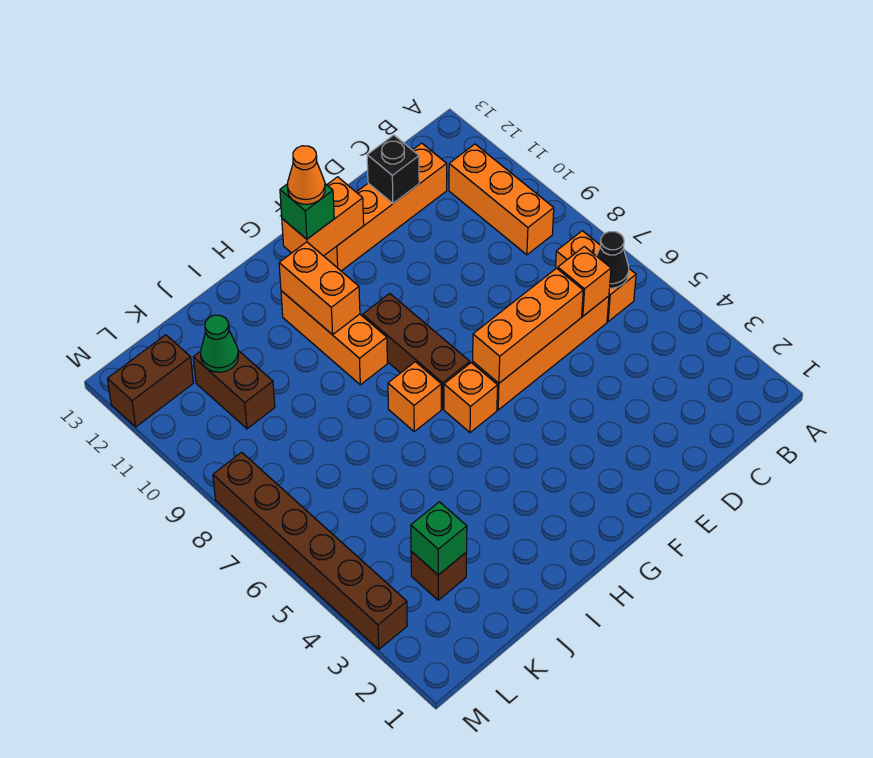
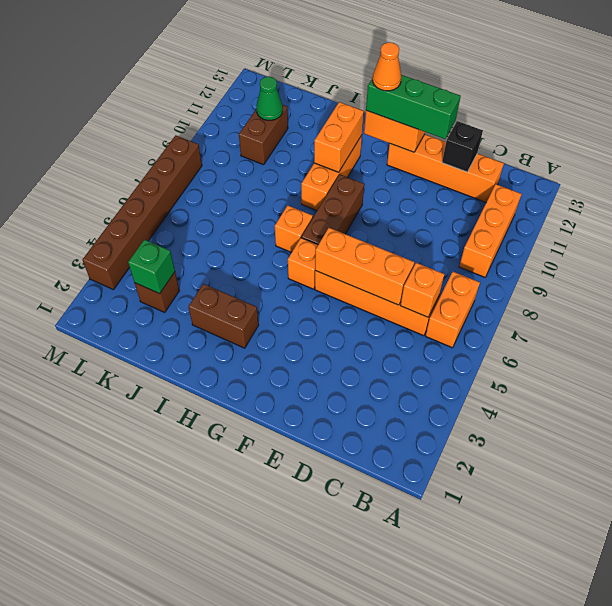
black cone B6 level 2 -> none
green brick G12 level 3 -> green brick E12:G12 level 3
brown brick L12:M12 level 1 -> brown brick H3:I3 level 1

